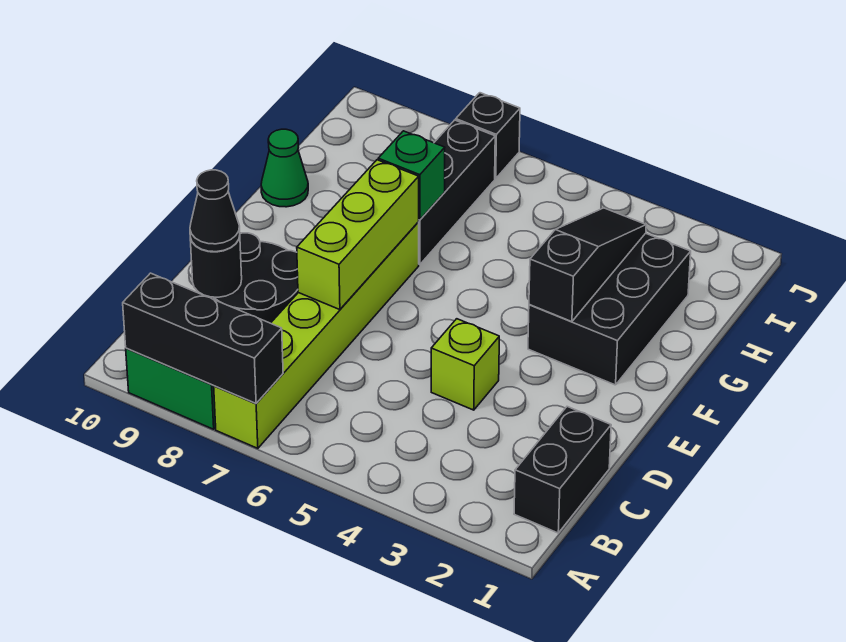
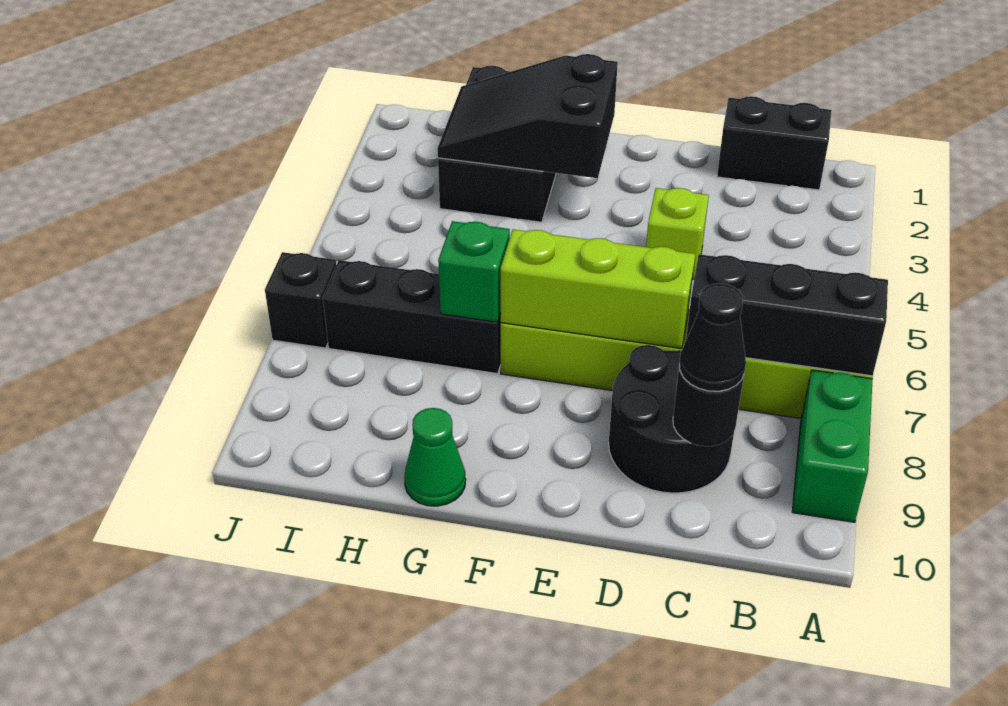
black brick A7:A9 level 2 -> black brick A7:C7 level 2
black brick F2:H3 level 1 -> black brick G1:H3 level 1
black slope F3:H3 level 2 top F -> black slope F2:H3 level 2 top F

